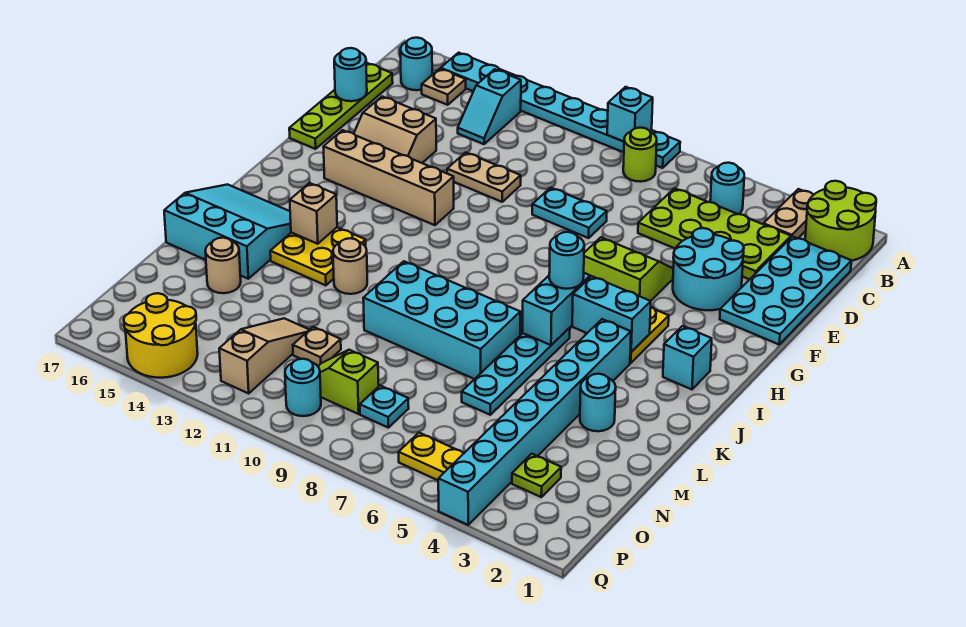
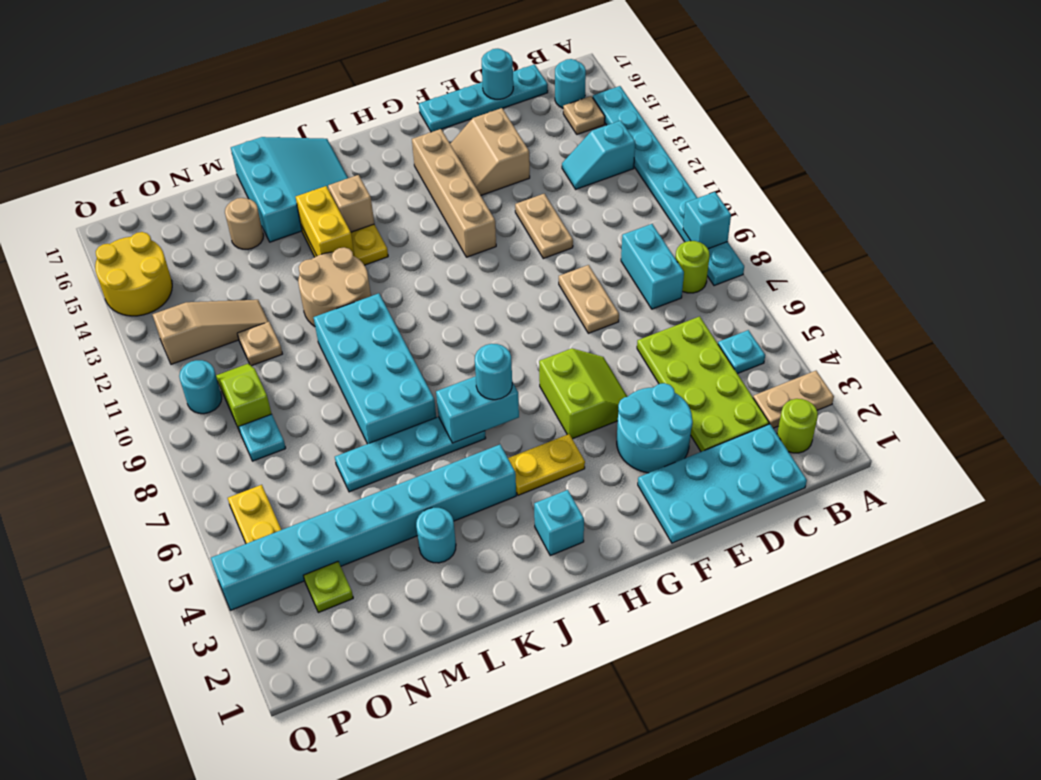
lime round brick A1:B2 level 1 -> lime round brick B2 level 1
cyan round brick B5 level 1 -> cyan plate B5 level 1
lime plate C17:F17 level 1 -> cyan plate C17:F17 level 1
cyan plate E8:E9 level 1 -> tan plate E8:E9 level 1
cyan brick I4:I5 level 2 -> cyan brick C8:C9 level 1
tan round brick K12 level 1 -> tan round brick K11:L12 level 1
none -> yellow brick K13:K14 level 2

